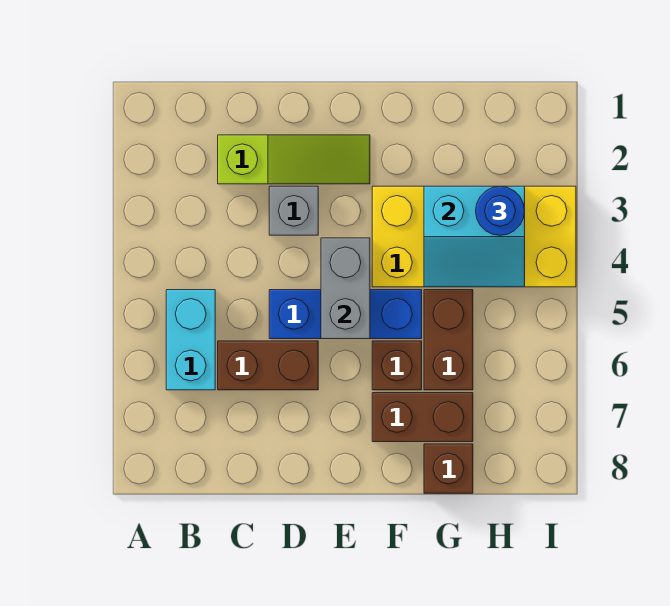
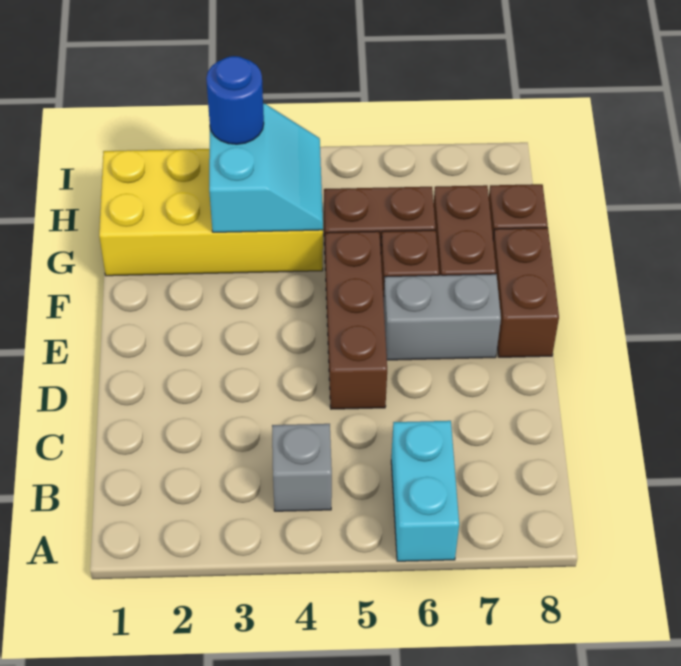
cyan brick B5:B6 level 1 -> cyan brick A6:B6 level 1
lime slope C2:E2 level 1 top C -> none
brown brick C6:D6 level 1 -> brown brick E8:F8 level 1
grey brick D3 level 1 -> grey brick B4 level 1
blue brick D5:F5 level 1 -> brown brick D5:F5 level 1
grey brick E4:E5 level 2 -> grey brick E6:E7 level 1
yellow brick F3:I4 level 1 -> yellow brick G1:H4 level 1

